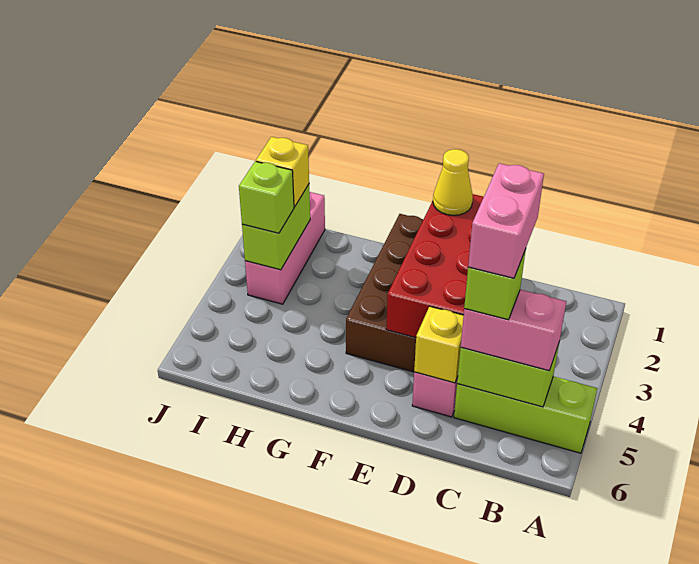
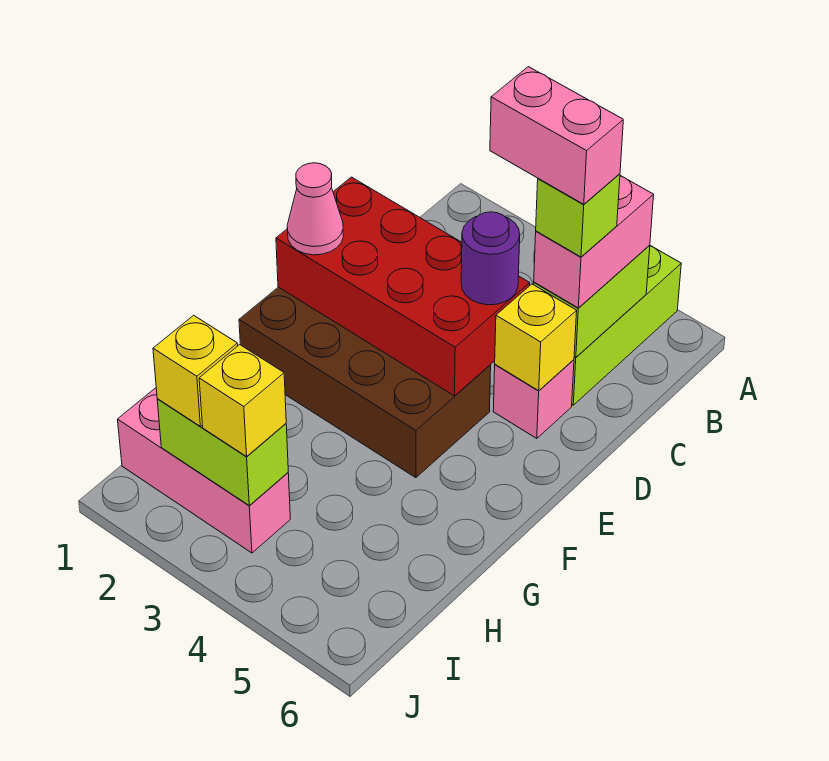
none -> purple round brick D4 level 3
yellow cone E1 level 3 -> pink cone E1 level 3
lime brick I3 level 3 -> yellow brick I3 level 3

